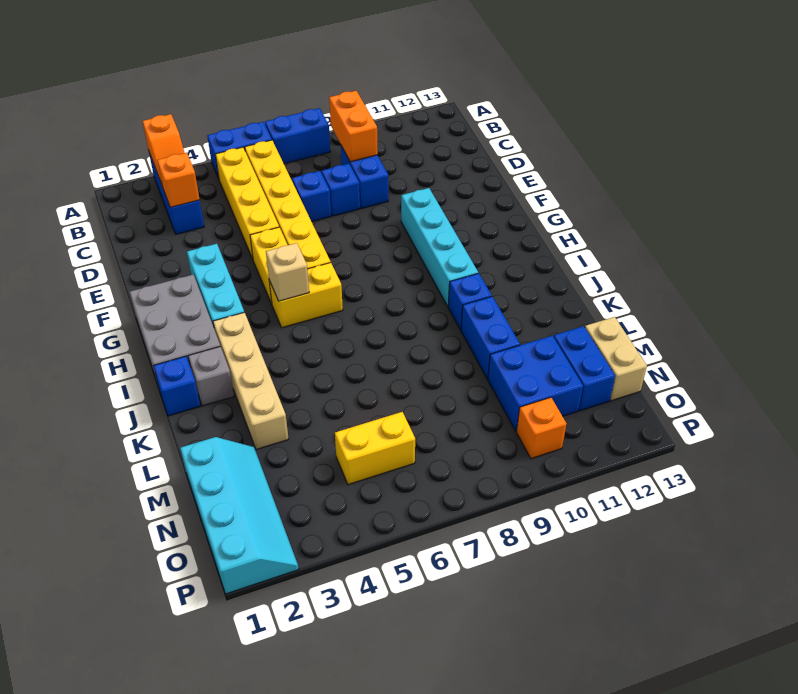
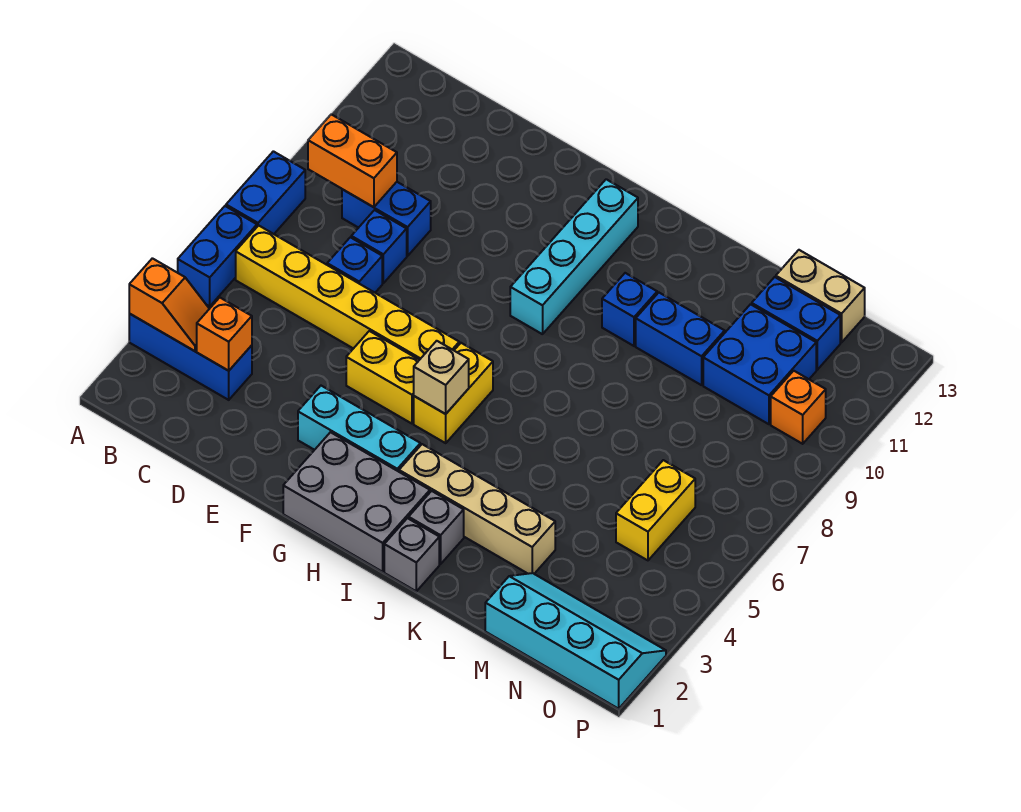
yellow brick B5:E5 level 1 -> none
cyan brick F10:I10 level 1 -> cyan brick H9:H12 level 1
blue brick J1 level 1 -> grey brick J1 level 1

